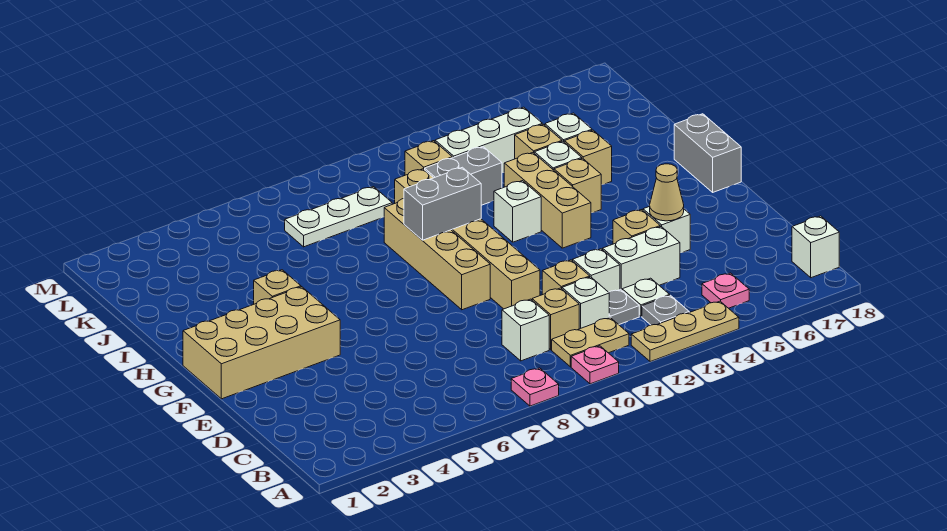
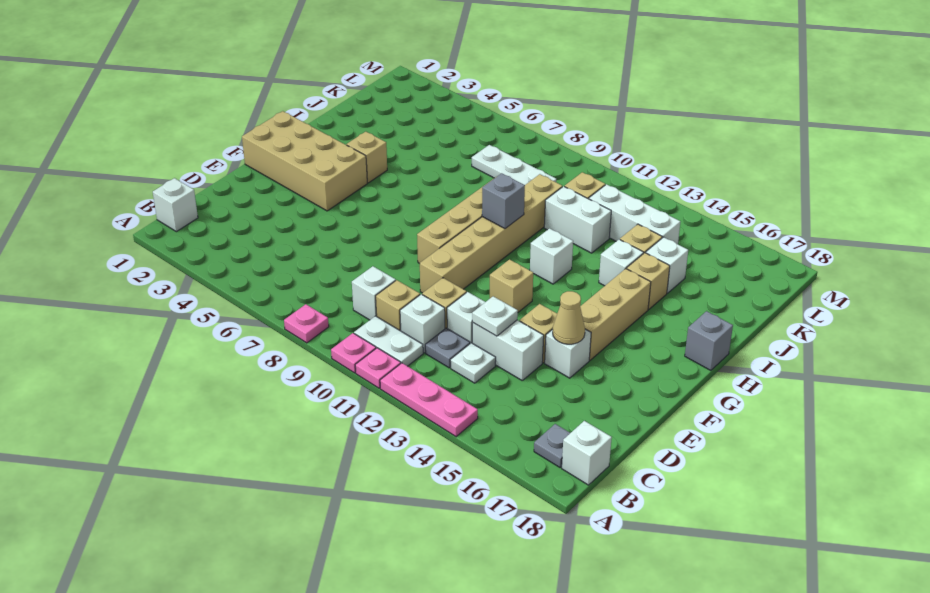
tan plate A12:A14 level 1 -> pink plate A12:A14 level 1
none -> white brick B1 level 1
tan plate B10:B11 level 1 -> white plate B10:B11 level 1
grey plate B13 level 1 -> grey plate B17 level 1
pink plate B15 level 1 -> pink plate A11 level 1
none -> white plate D13 level 2
tan brick G13:I13 level 1 -> tan brick F15:H15 level 1
grey brick G18:H18 level 1 -> grey brick H18 level 1
grey brick H9:H10 level 2 -> grey brick H10 level 2
tan brick H14 level 1 -> tan brick F12 level 1
grey brick J11:J12 level 1 -> white brick J11:J12 level 1

